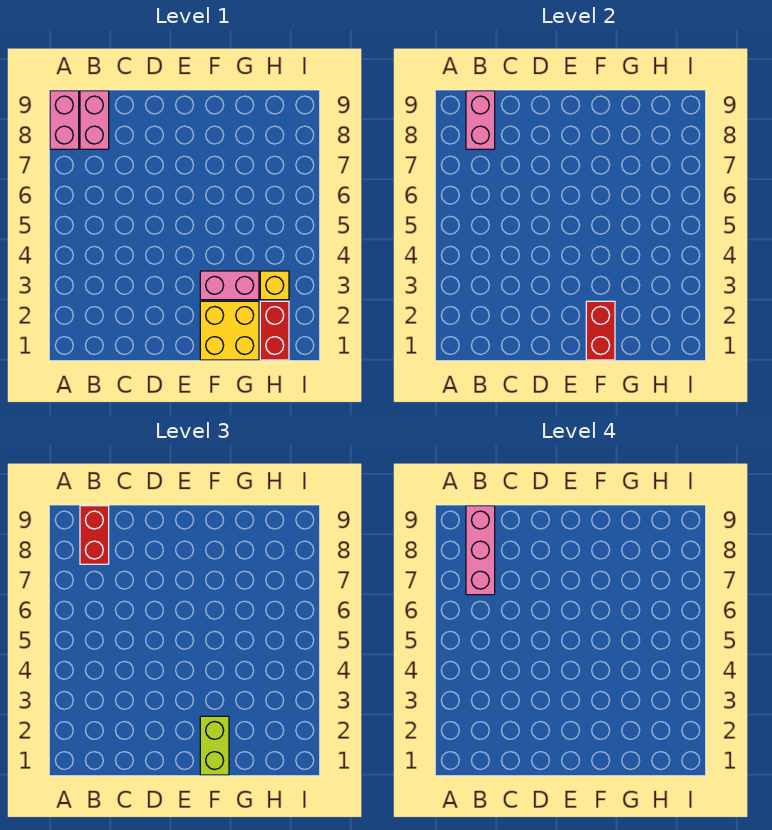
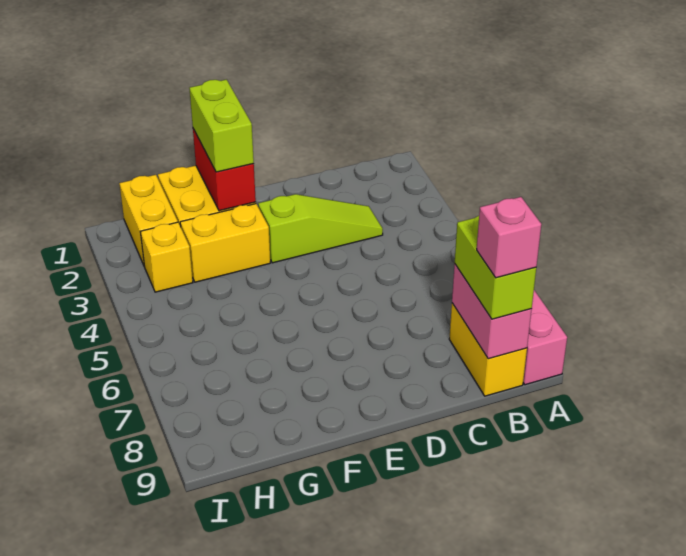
pink brick B7:B9 level 4 -> pink brick B9 level 4
pink brick B8:B9 level 1 -> yellow brick B8:B9 level 1
red brick B8:B9 level 3 -> lime brick B8:B9 level 3
none -> lime slope C3:E3 level 1 top E
pink brick F3:G3 level 1 -> yellow brick F3:G3 level 1
red brick H1:H2 level 1 -> yellow brick H1:H2 level 1

